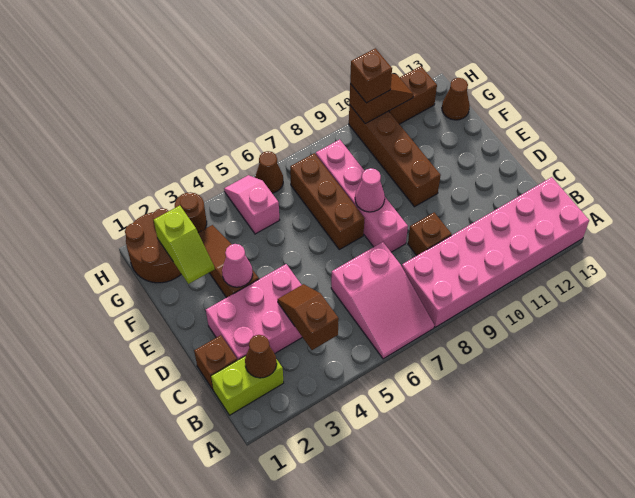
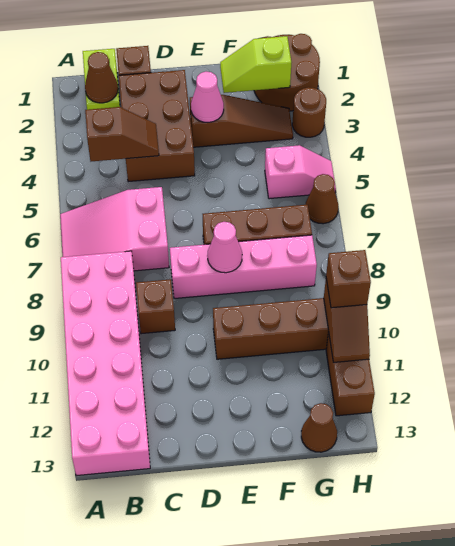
pink brick C2:D4 level 1 -> brown brick C2:D4 level 1

